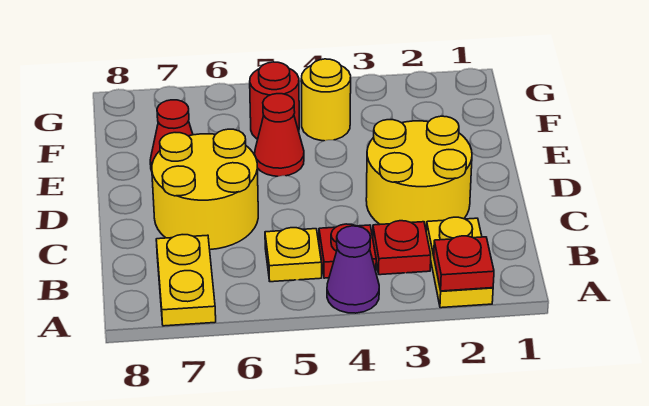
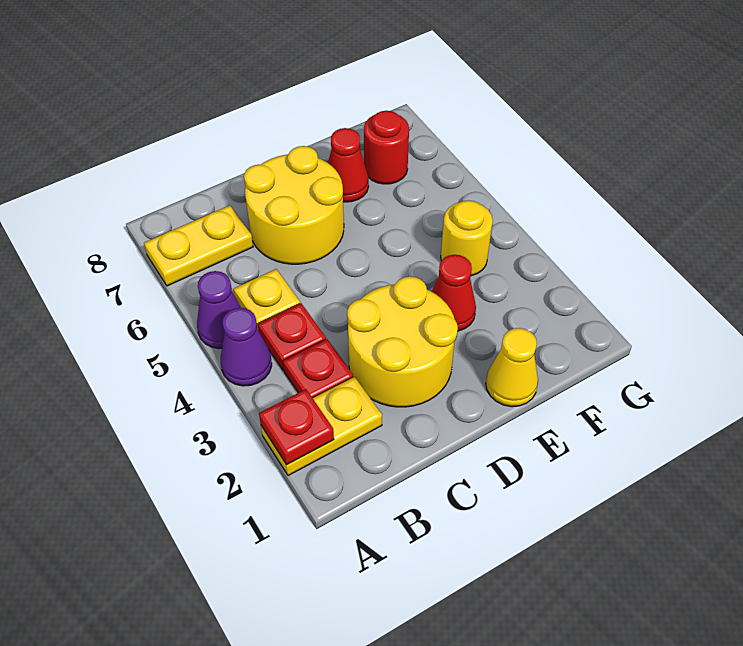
none -> purple cone A5 level 1
none -> yellow cone E1 level 1
red cone E5 level 1 -> red cone E3 level 1
red round brick F5 level 1 -> red round brick F7 level 1

